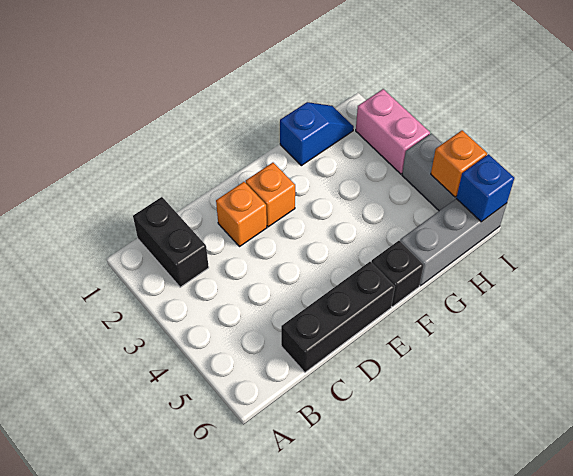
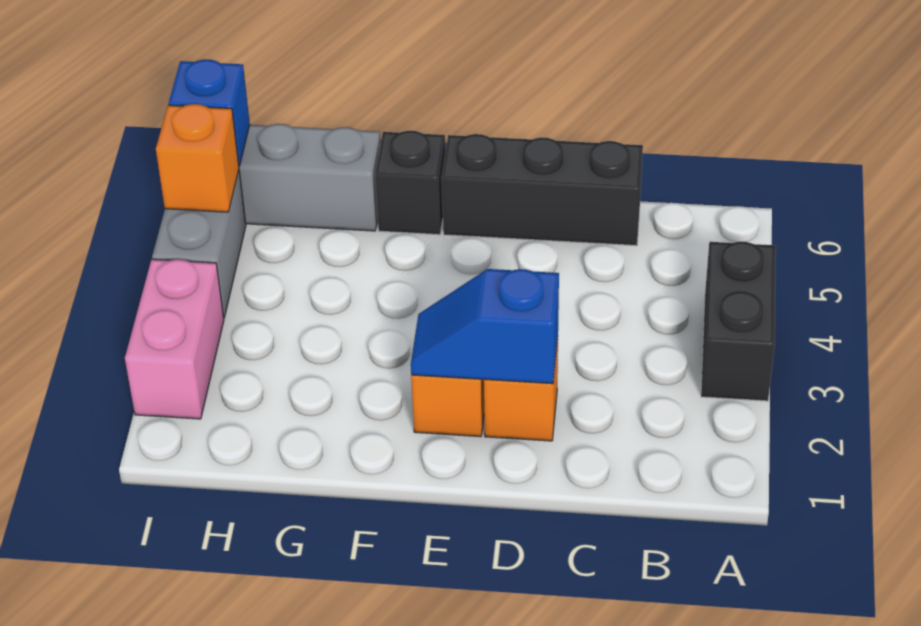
black brick B1:B2 level 1 -> black brick A3:A4 level 1
blue slope G1:H1 level 1 top G -> blue slope D2:E2 level 2 top D

